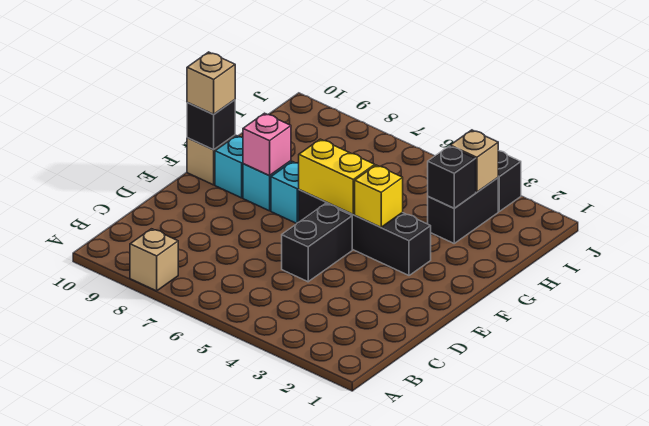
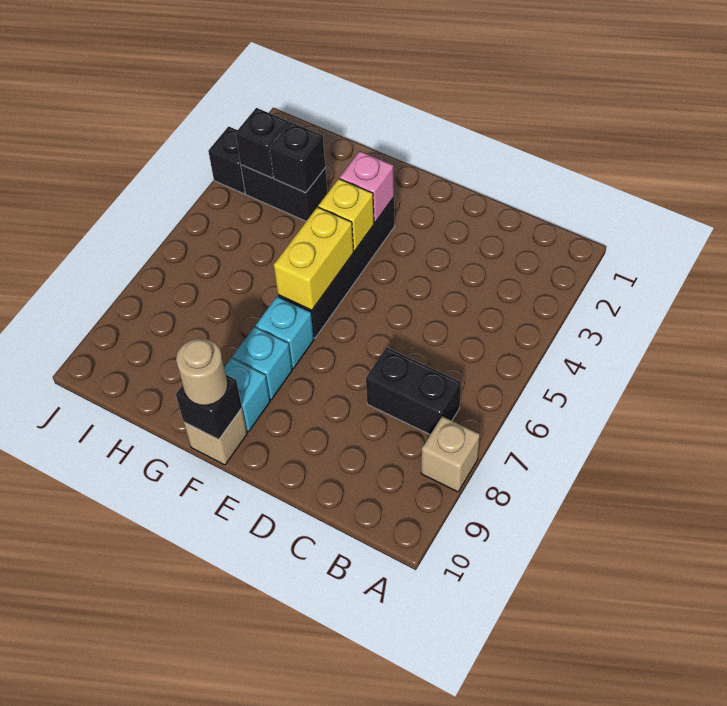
black brick D5:E5 level 1 -> black brick B7:C7 level 1
pink brick F8 level 2 -> pink brick F3 level 2
tan brick F10 level 3 -> tan round brick F10 level 3
tan brick I3 level 2 -> black brick I3 level 2

